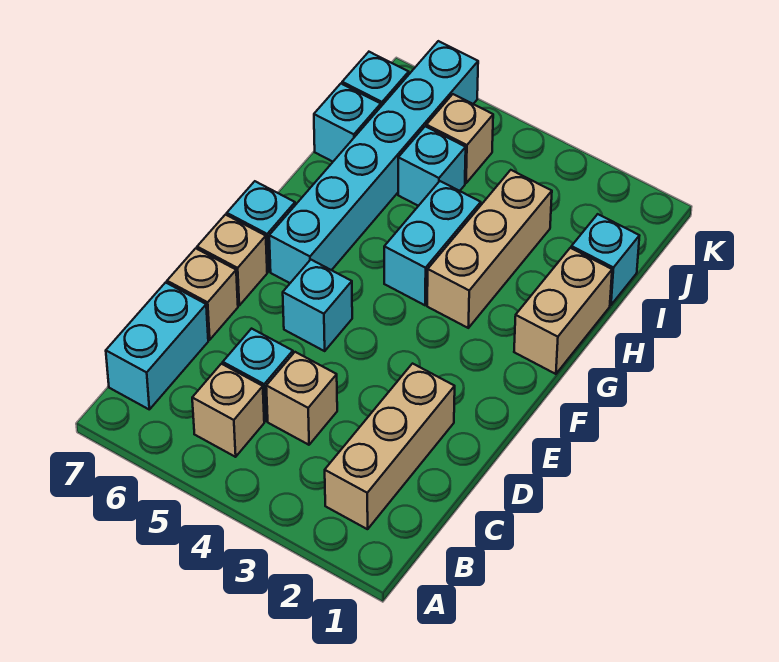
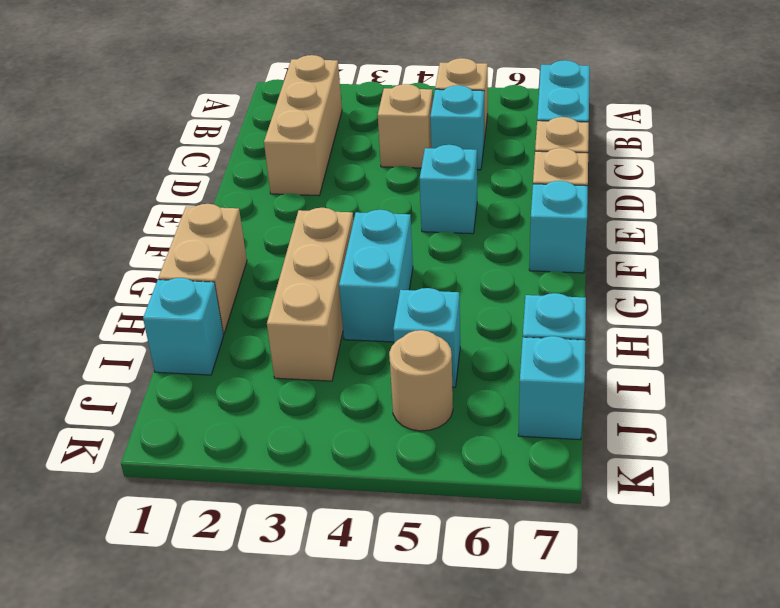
cyan brick F6:K6 level 1 -> none
tan brick J5 level 1 -> tan round brick J5 level 1

